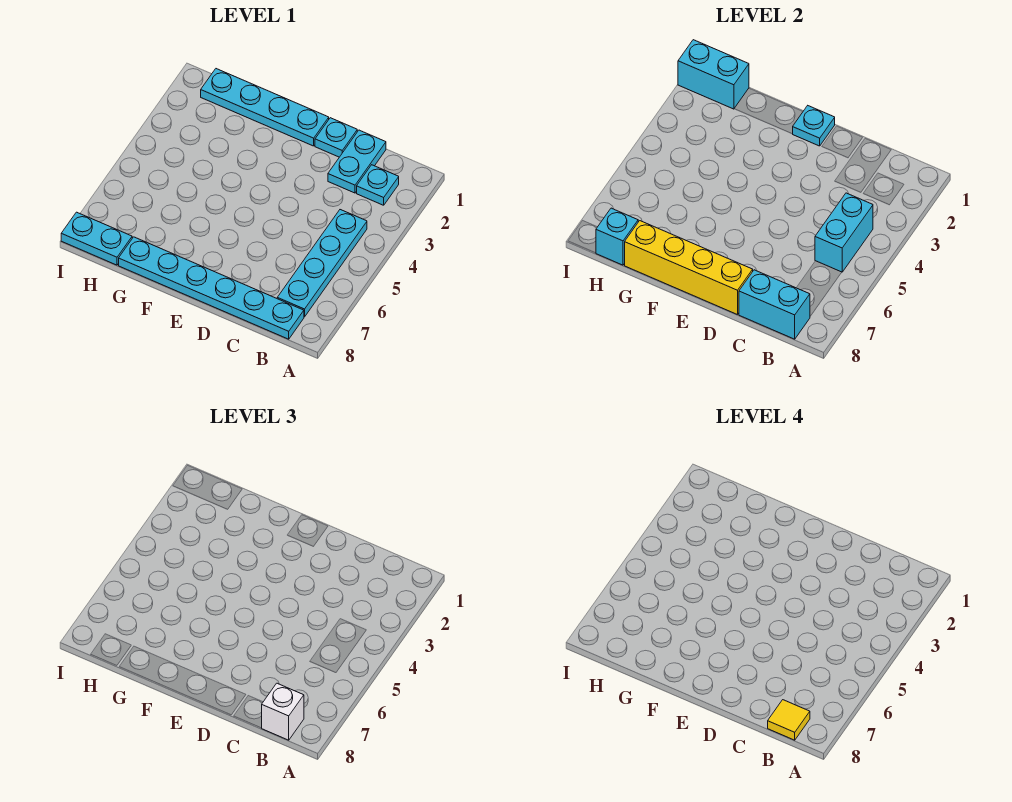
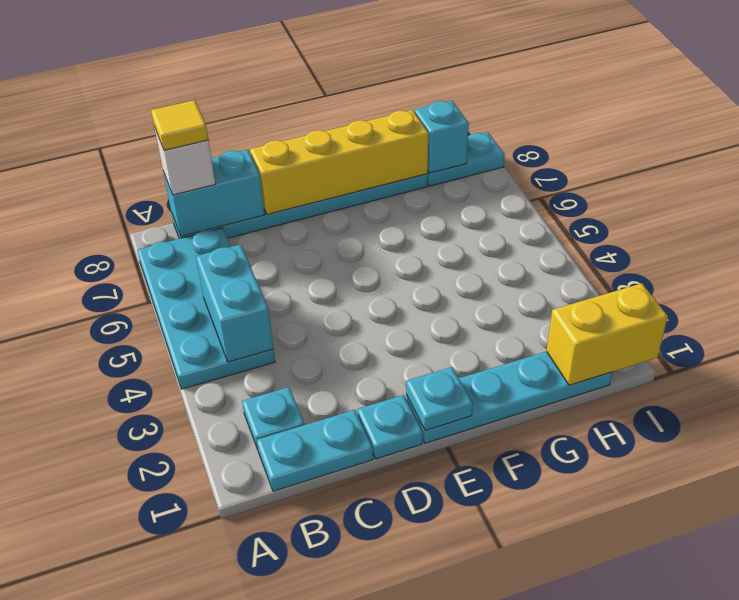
cyan plate B4:B7 level 1 -> cyan plate A4:B7 level 1
cyan plate C1:C2 level 1 -> cyan plate B1:C1 level 1
cyan brick H1:I1 level 2 -> yellow brick H1:I1 level 2

